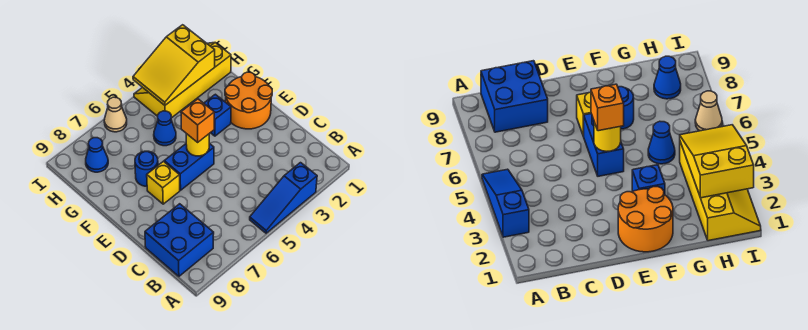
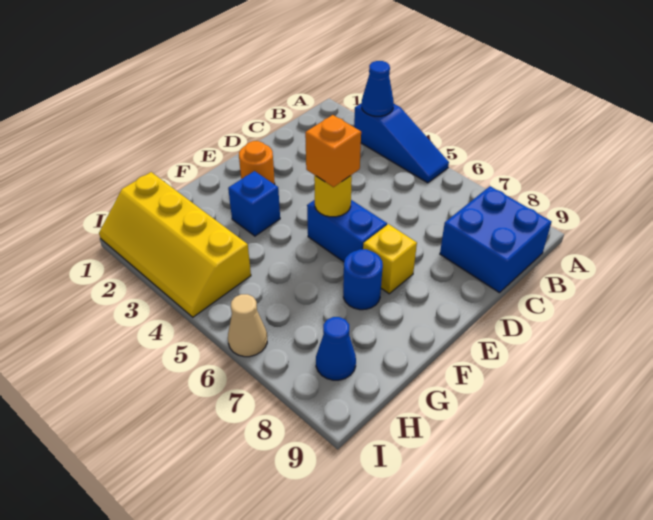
orange round brick E1:F2 level 1 -> orange round brick E2 level 1
blue cone G5 level 1 -> blue cone A3 level 2
yellow slope H2:I4 level 2 top 2 -> none

